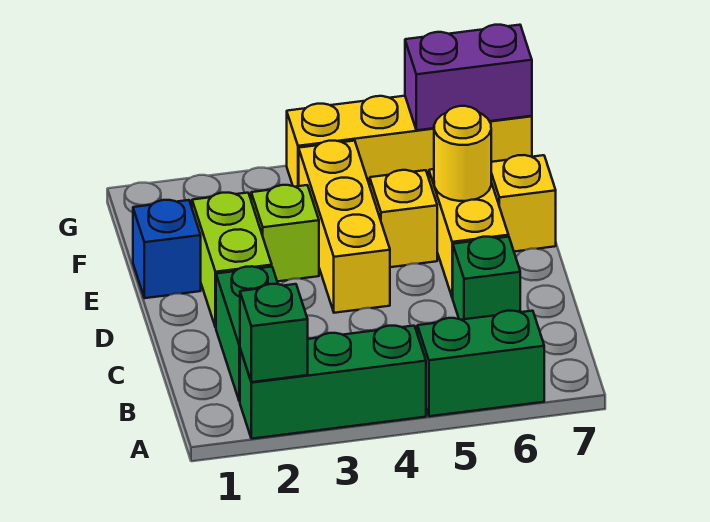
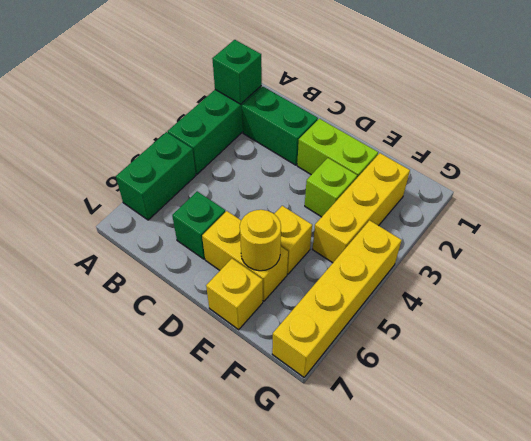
yellow brick D4:F4 level 1 -> yellow brick F2:F4 level 1
blue brick E1 level 1 -> none
purple brick G6:G7 level 2 -> none

